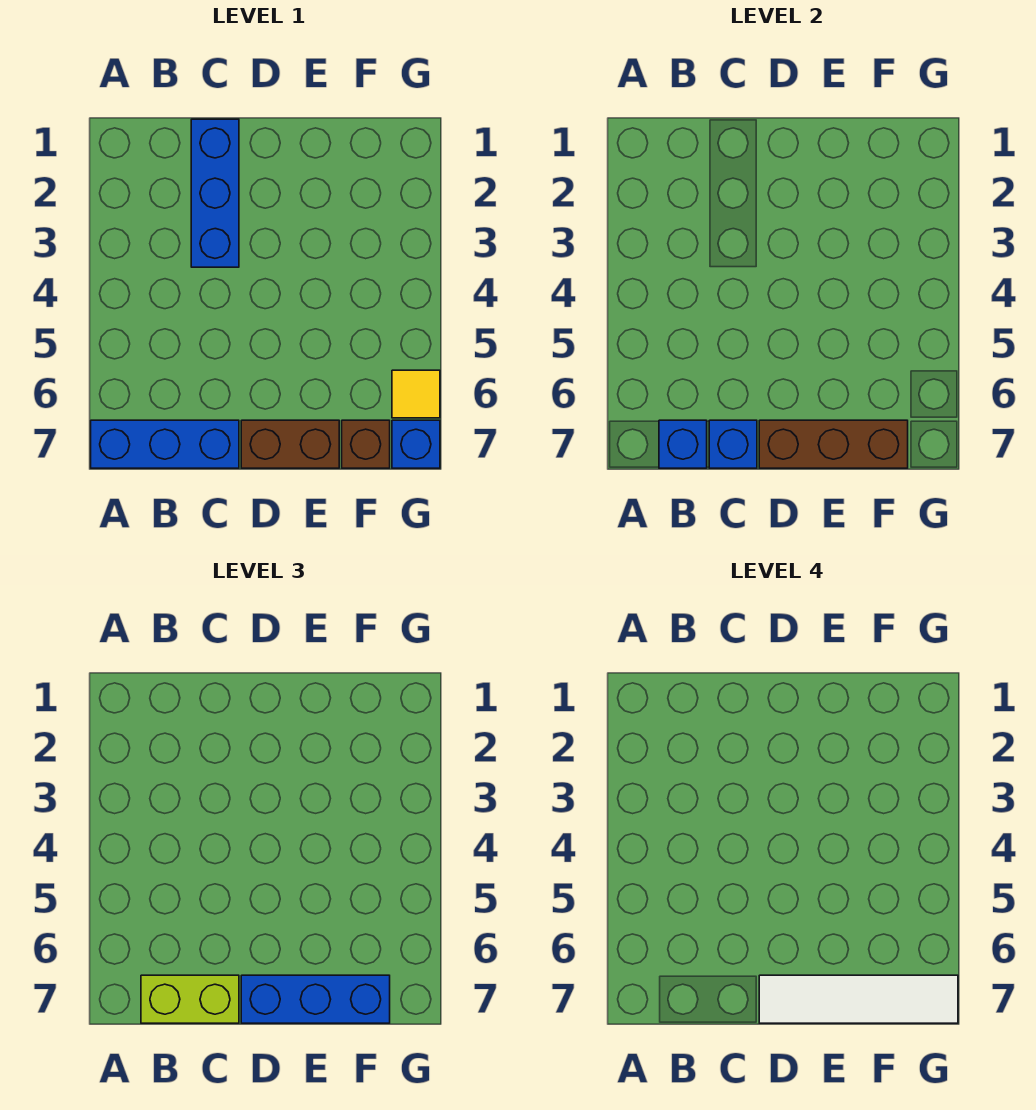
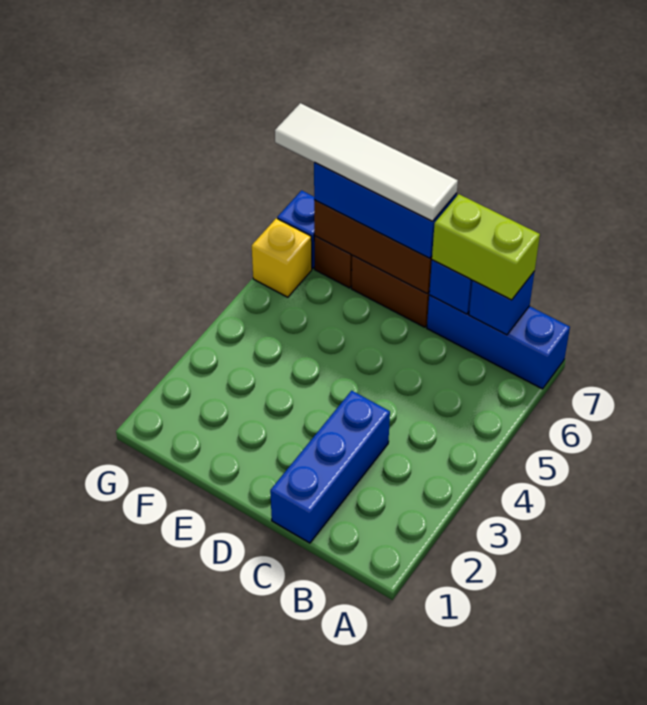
yellow tile G6 level 1 -> yellow brick G6 level 1

